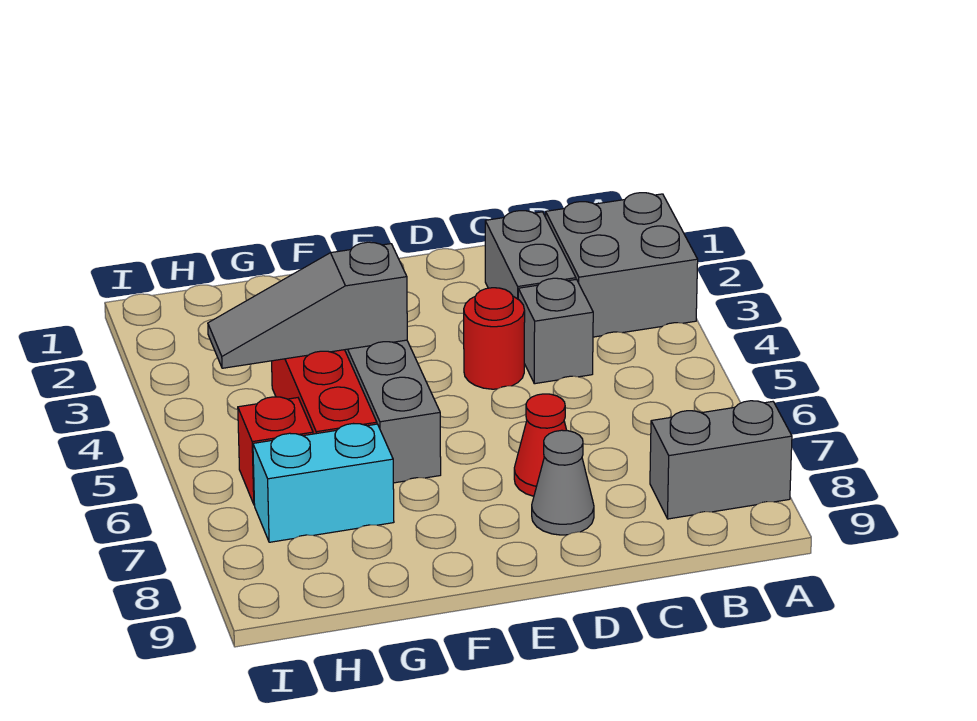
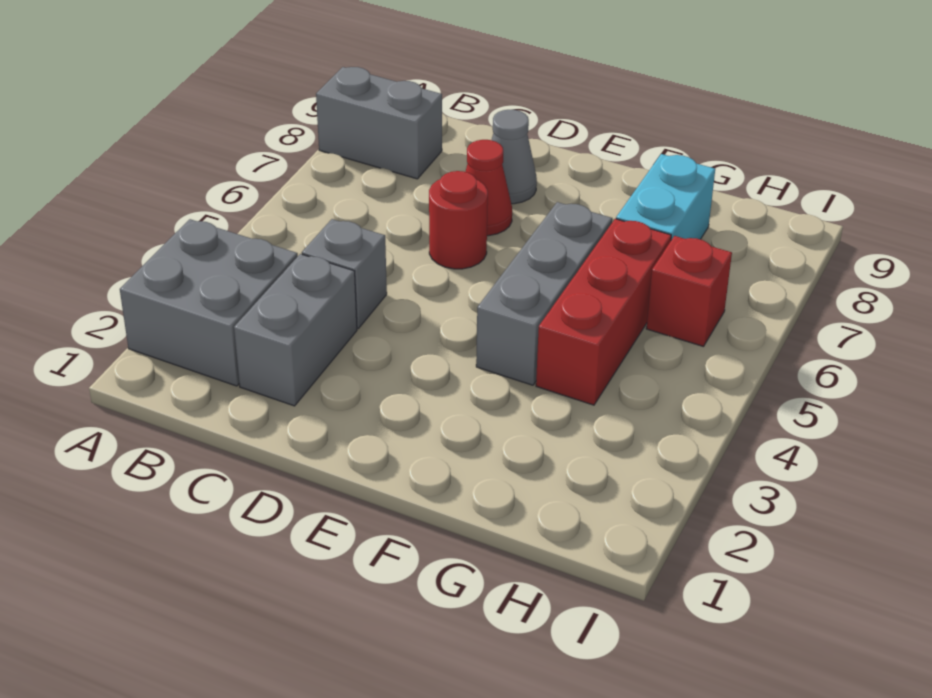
red round brick D4 level 1 -> red round brick D6 level 1
grey slope F4:H4 level 2 top F -> none
cyan brick G7:H7 level 1 -> cyan brick G7:G8 level 1

